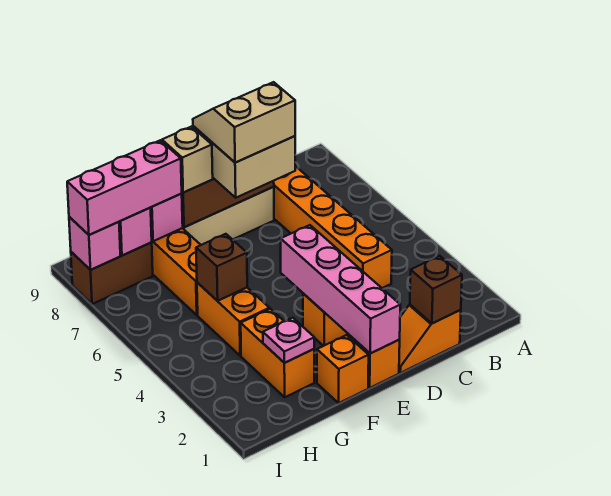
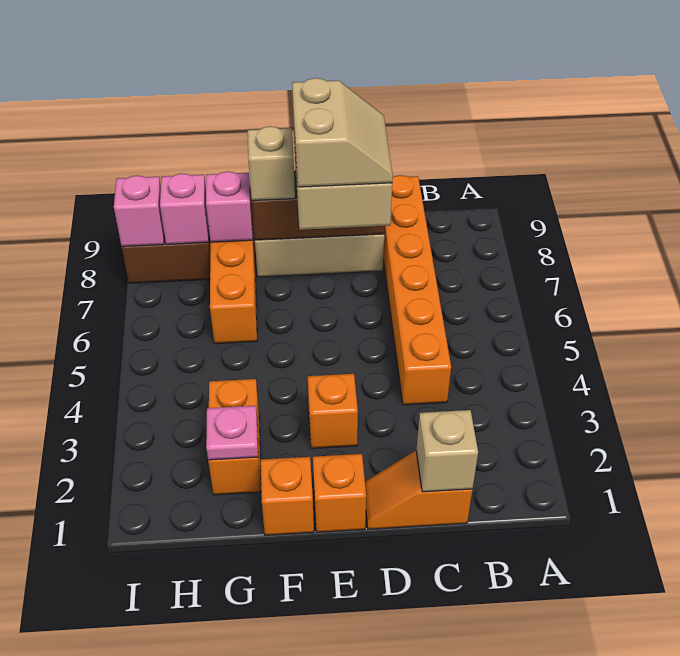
brown brick C1 level 2 -> tan brick C1 level 2
tan slope D7:E8 level 4 top 7 -> tan slope D7:E8 level 4 top E
pink brick E1:E4 level 2 -> none
orange brick G4:G5 level 1 -> none
brown brick G5 level 2 -> none
pink brick G8:I8 level 3 -> none

